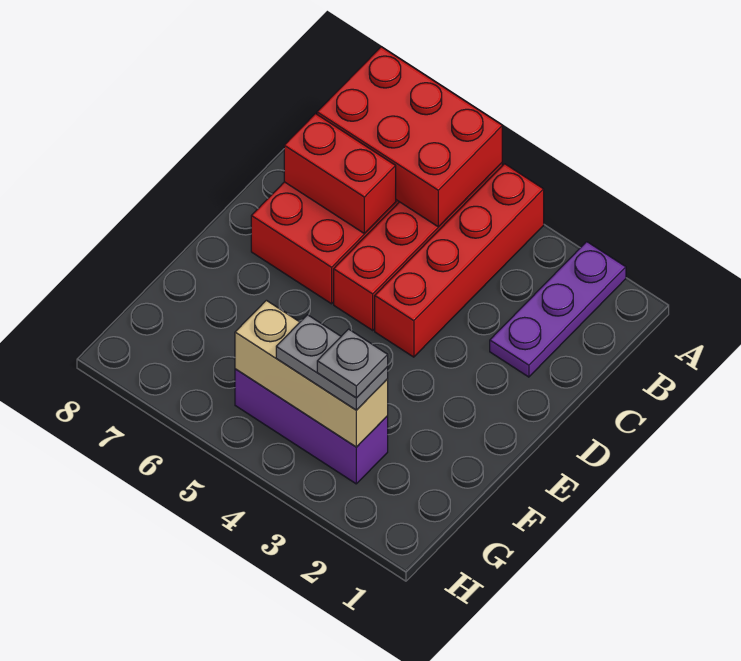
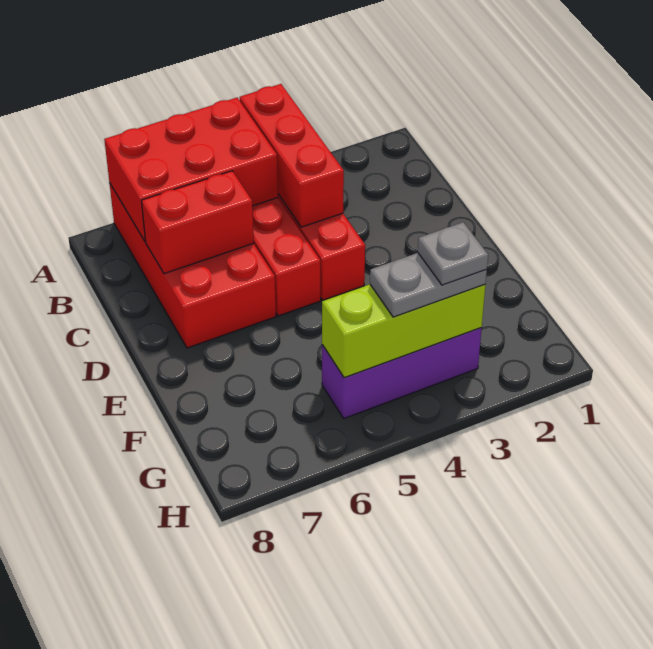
purple plate A2:C2 level 1 -> none
none -> red brick A4:C4 level 2
tan brick G3:G5 level 2 -> lime brick G3:G5 level 2

